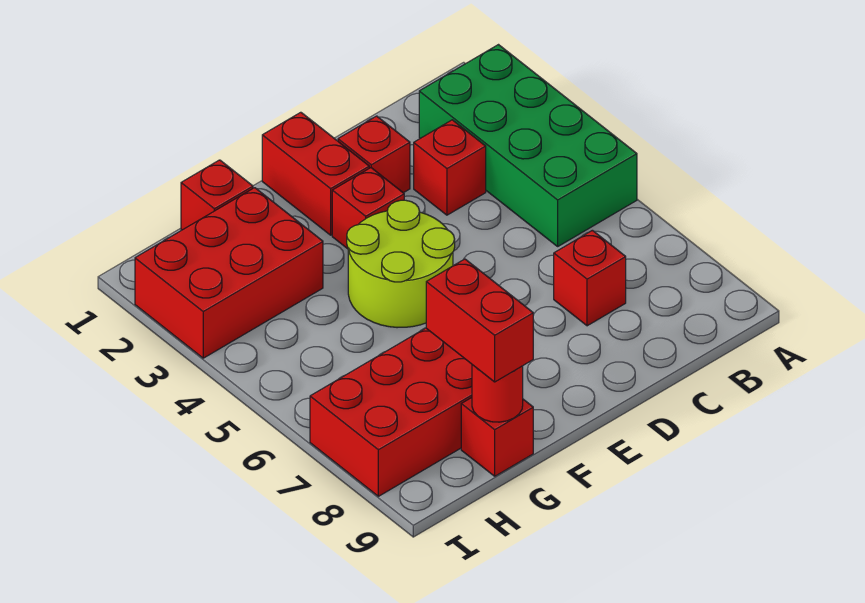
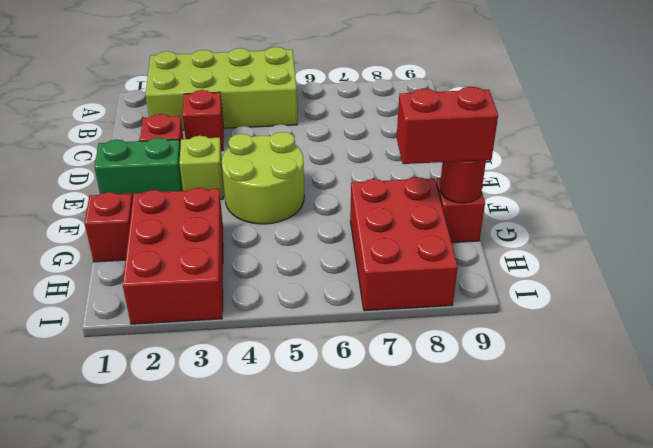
green brick A2:B5 level 1 -> lime brick A2:B5 level 1
red brick C7 level 1 -> none
red brick E1:E2 level 1 -> green brick E1:E2 level 1
red brick E3 level 1 -> lime brick E3 level 1

